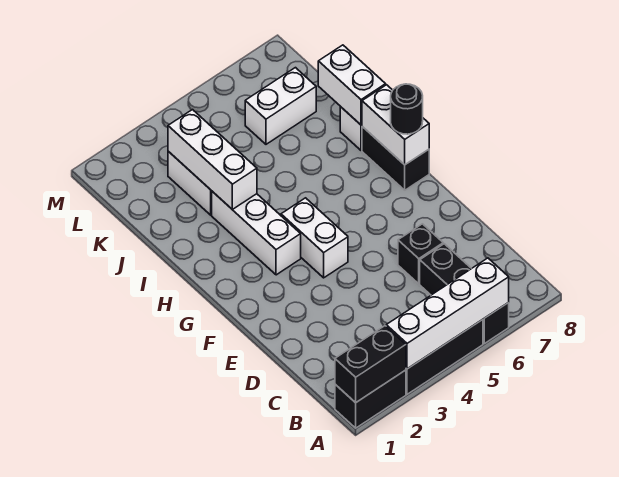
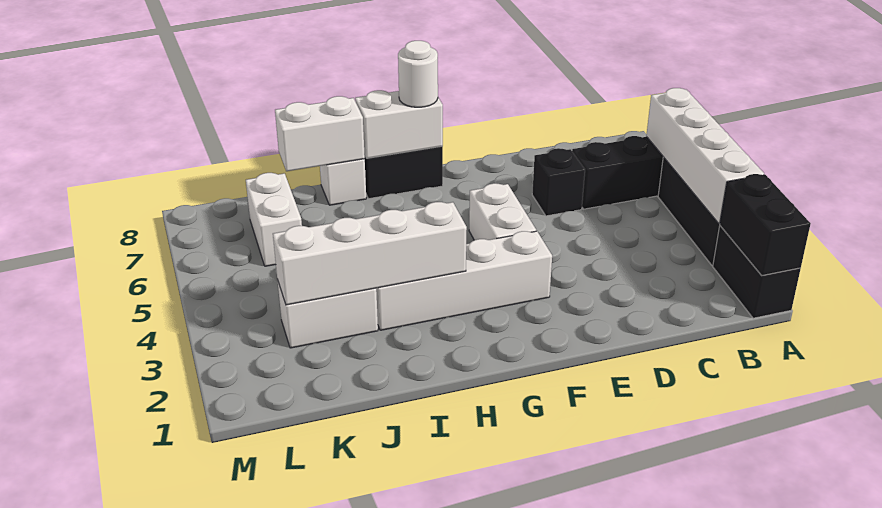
white brick F4:G4 level 1 -> white brick F4:F5 level 1
white brick G3:I3 level 1 -> white brick F3:I3 level 1
black round brick G8 level 3 -> white round brick G8 level 3
white brick I3:K3 level 2 -> white brick H3:K3 level 2

